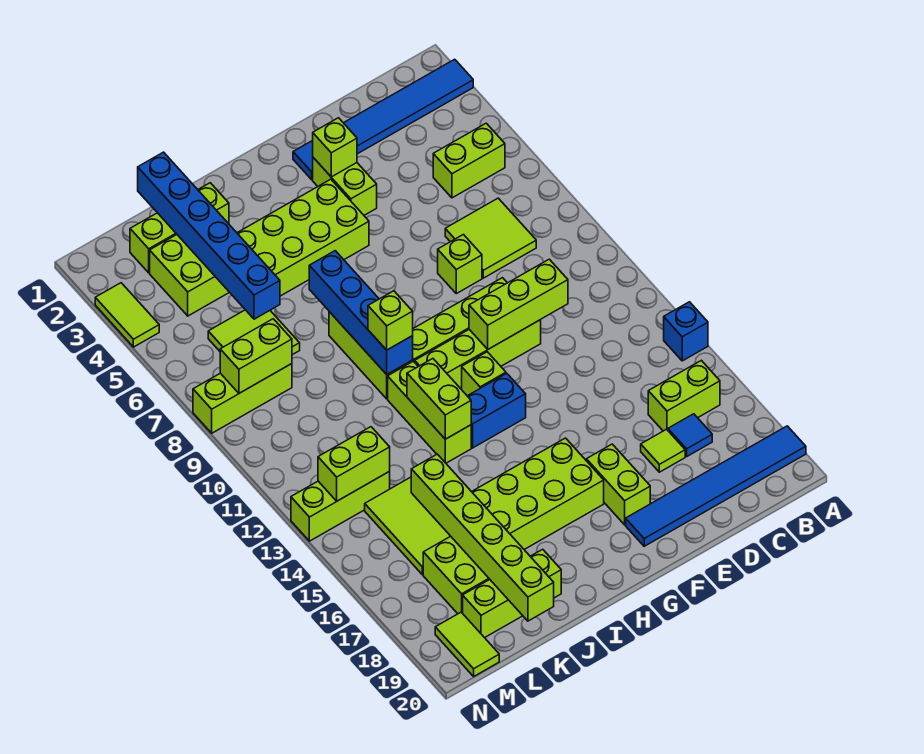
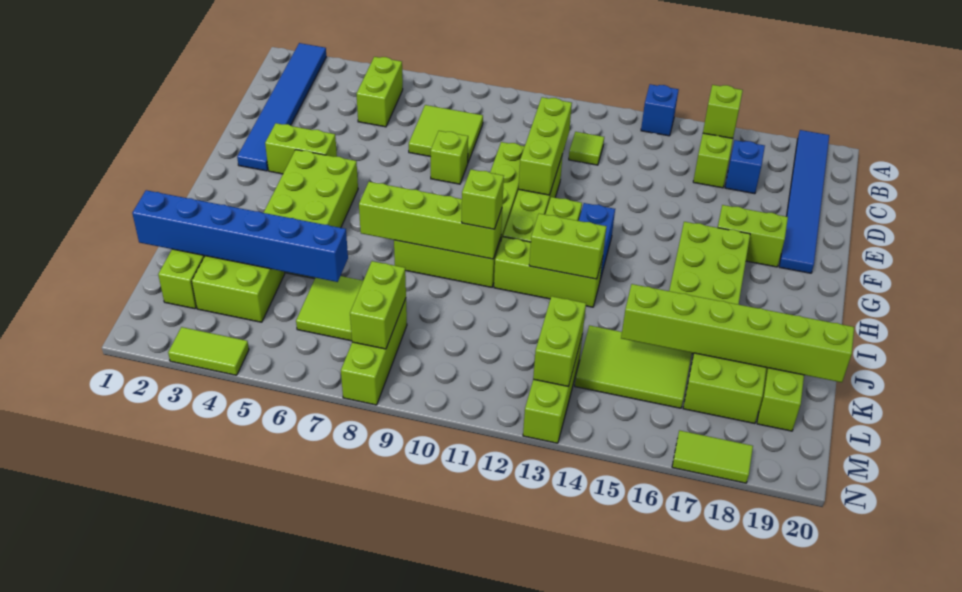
blue tile C17 level 1 -> blue brick C17 level 1
lime tile D17 level 1 -> lime tile C12 level 1
lime brick F3 level 2 -> lime brick B16 level 2
blue brick I7:I10 level 2 -> lime brick I7:I10 level 2
lime tile M19:M20 level 1 -> lime tile N17:N18 level 1

